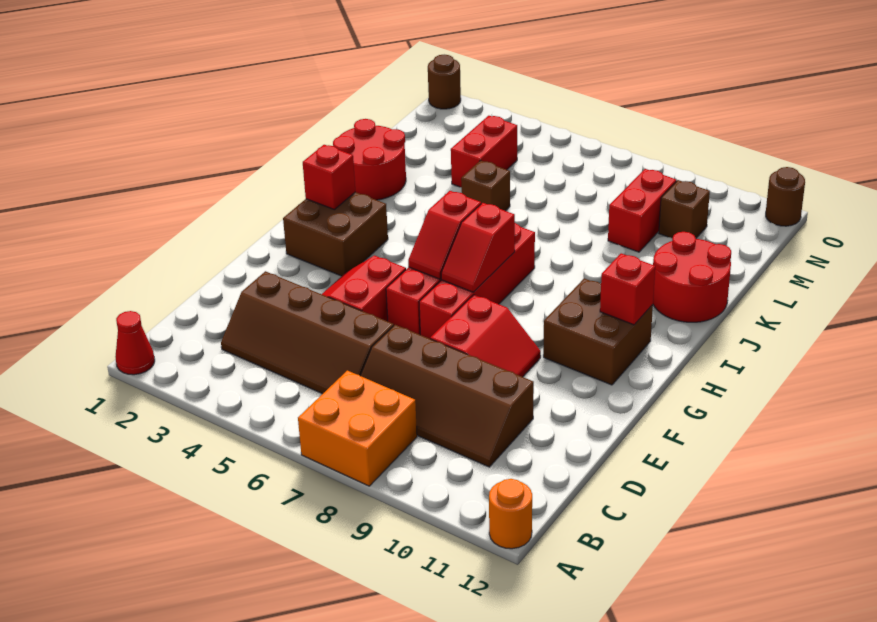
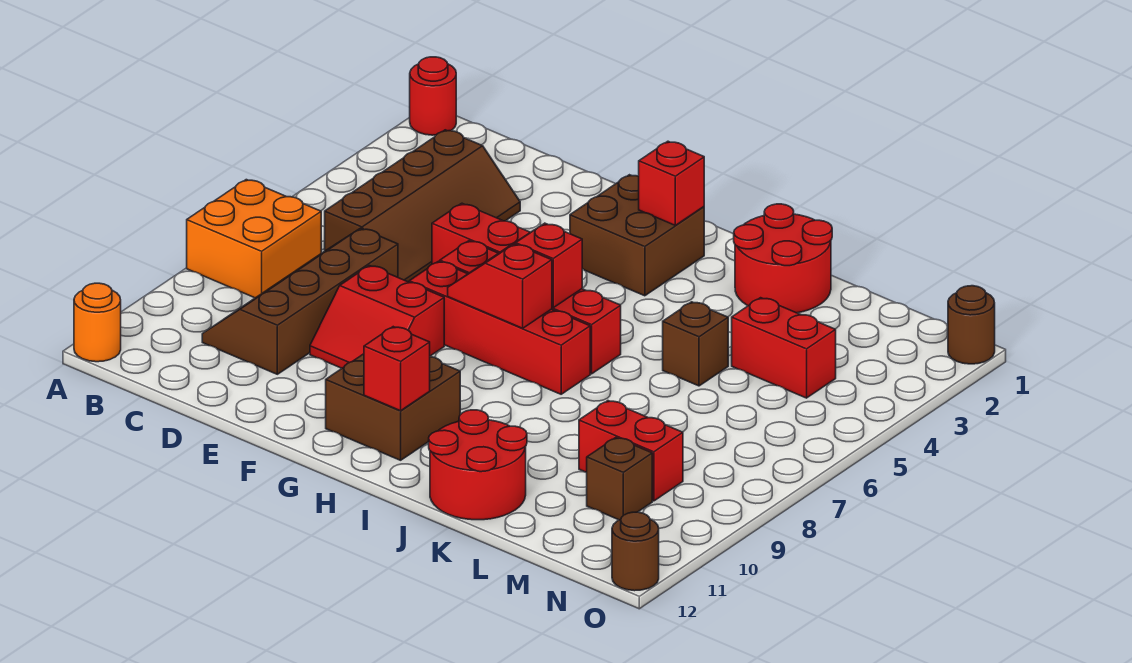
red cone A1 level 1 -> red round brick A1 level 1
brown slope C3:D6 level 1 top D -> brown slope C3:D6 level 1 top C

